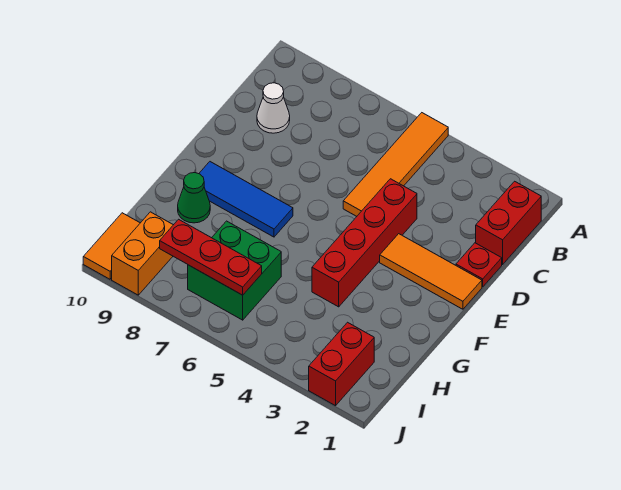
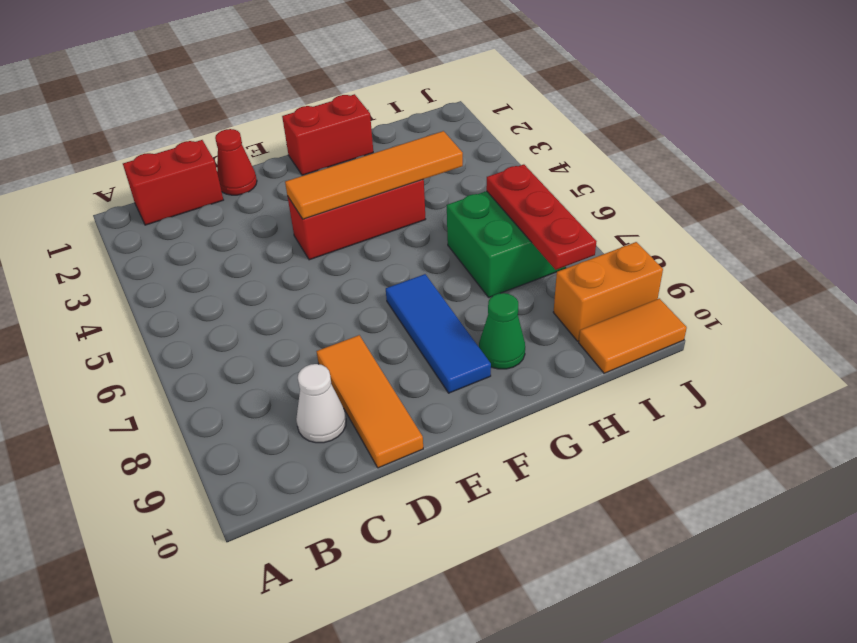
orange tile A5:D5 level 1 -> orange tile E4:H4 level 2
red plate D1 level 1 -> red cone D1 level 1
red brick D4:G4 level 1 -> red brick E4:G4 level 1
orange tile E1:E3 level 1 -> orange tile D8:D10 level 1
red brick I2:J2 level 1 -> red brick F1:G1 level 1

